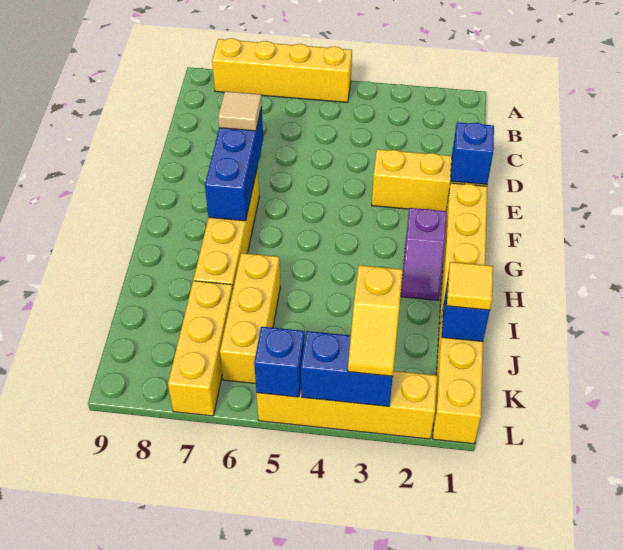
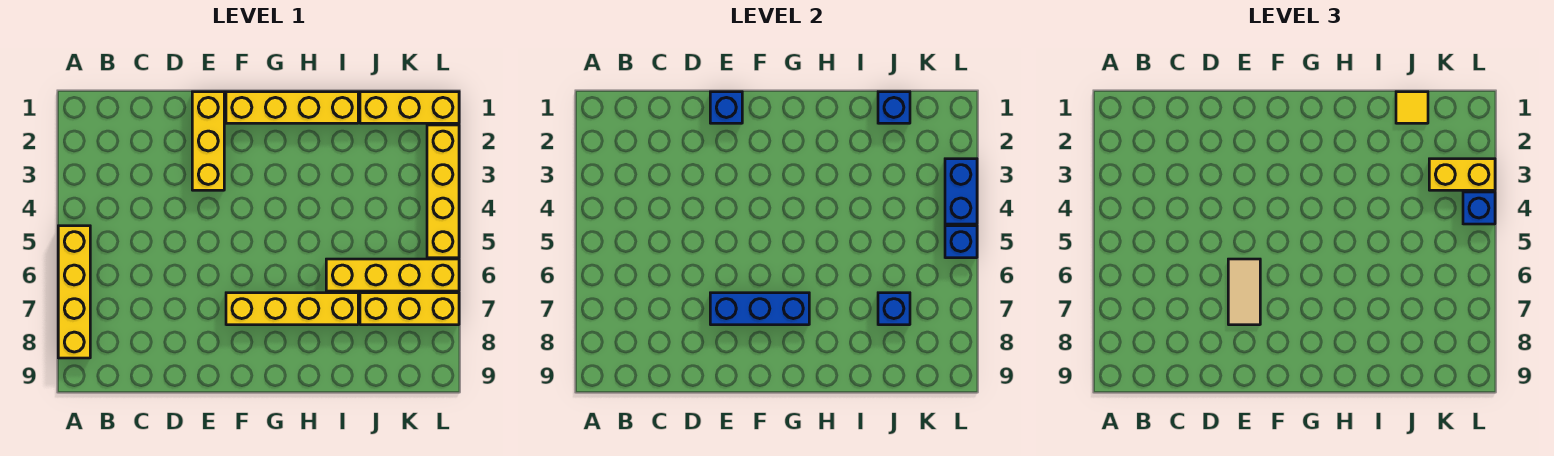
tan tile E7 level 3 -> tan tile E6:E7 level 3
purple slope G2:H2 level 1 top G -> none
yellow brick I6:K6 level 1 -> yellow brick I6:L6 level 1
none -> blue brick J7 level 2
yellow slope K3:L3 level 3 top K -> yellow brick K3:L3 level 3
none -> blue brick L4 level 3

